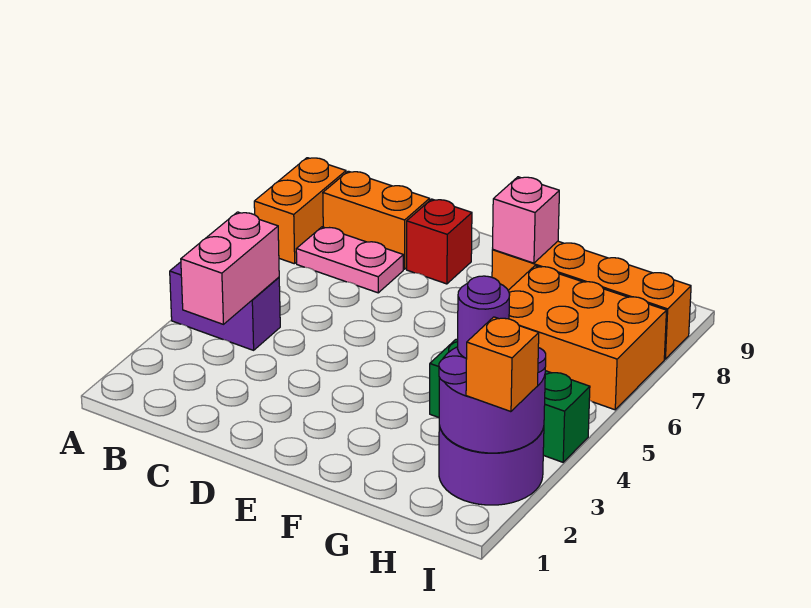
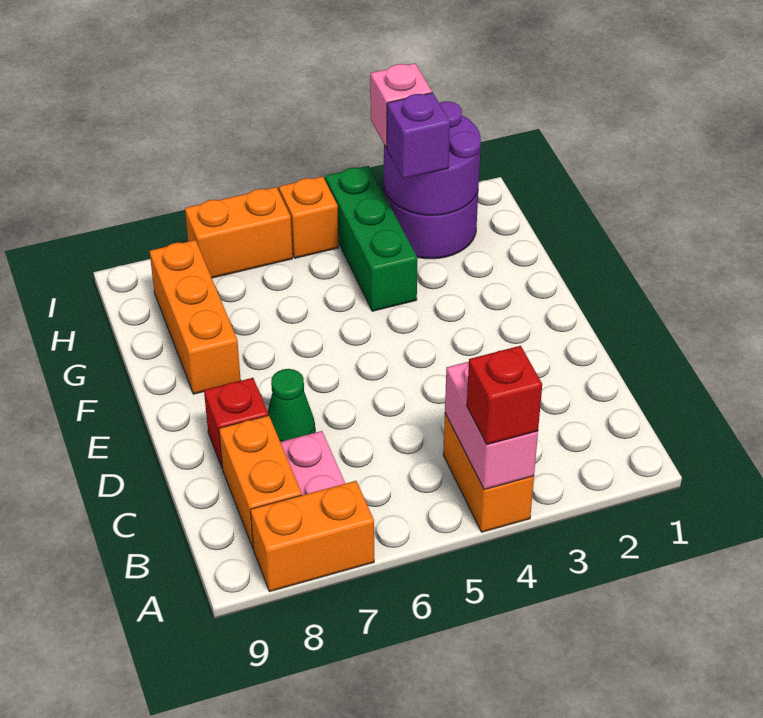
purple brick A4:B4 level 1 -> orange brick A4:B4 level 1
none -> red brick A4 level 3
pink brick B3:B4 level 2 -> pink brick A4:B4 level 2
none -> green cone D7 level 1
orange brick F8:I8 level 1 -> orange brick F8:H8 level 1
pink brick F8 level 2 -> pink brick I3 level 3
orange brick G6:I7 level 1 -> orange brick I6:I7 level 1
purple round brick H3 level 3 -> purple brick H3 level 3
orange brick I2 level 3 -> orange brick I5 level 1

